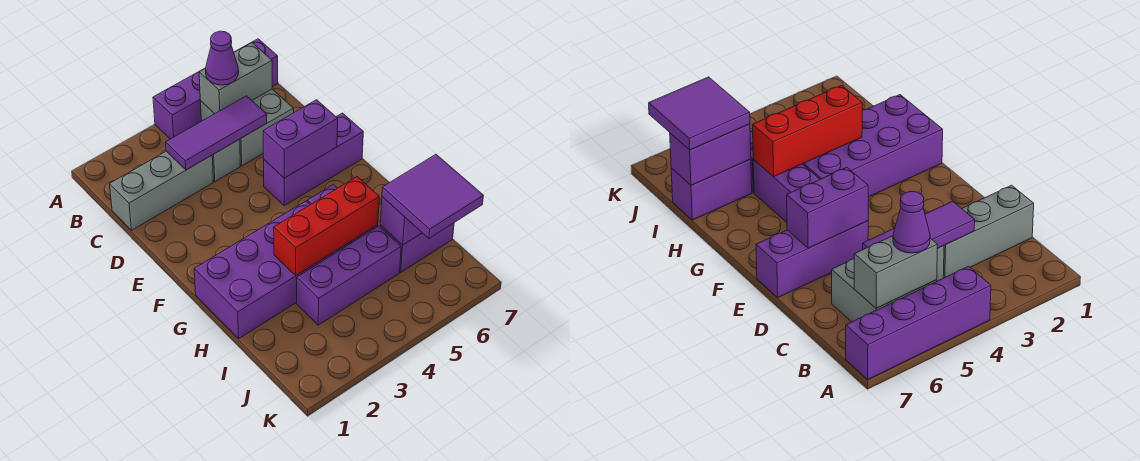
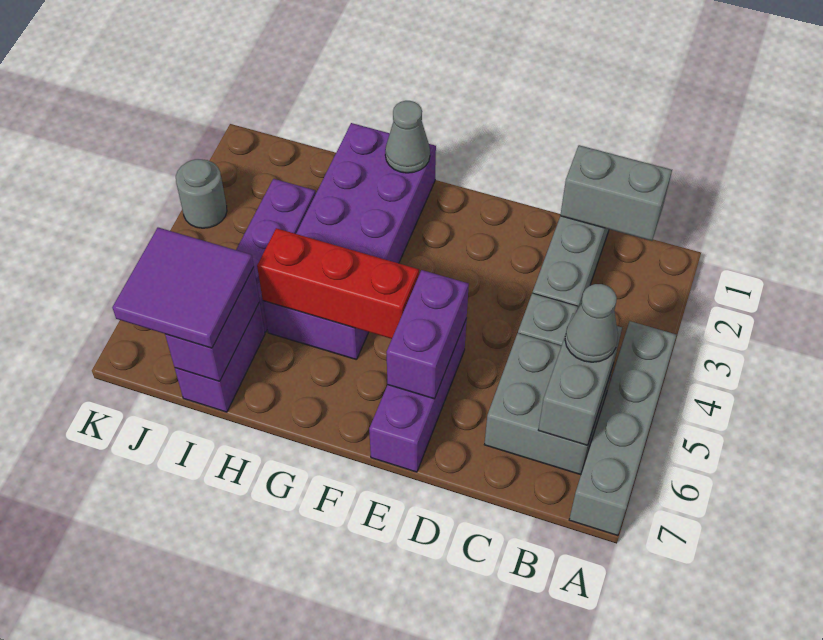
purple brick A4:A7 level 1 -> grey brick A4:A7 level 1
none -> grey brick B1:C1 level 2
purple cone B5 level 3 -> grey cone B5 level 3
purple tile C3:C5 level 2 -> none
none -> grey cone G1 level 2
red brick H3:H5 level 2 -> red brick F5:H5 level 2
none -> grey round brick K3 level 1

